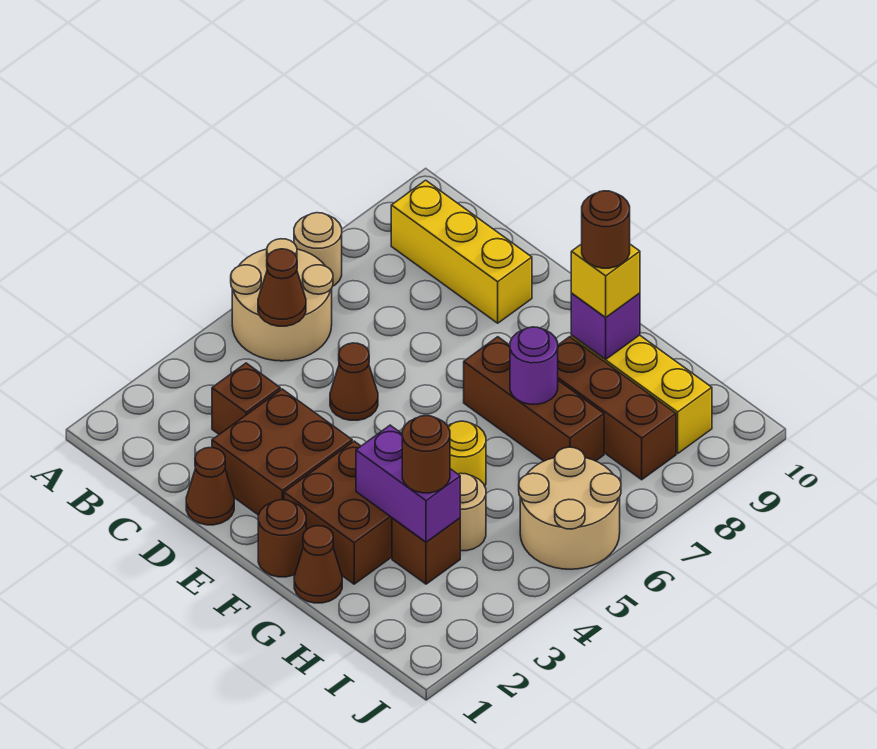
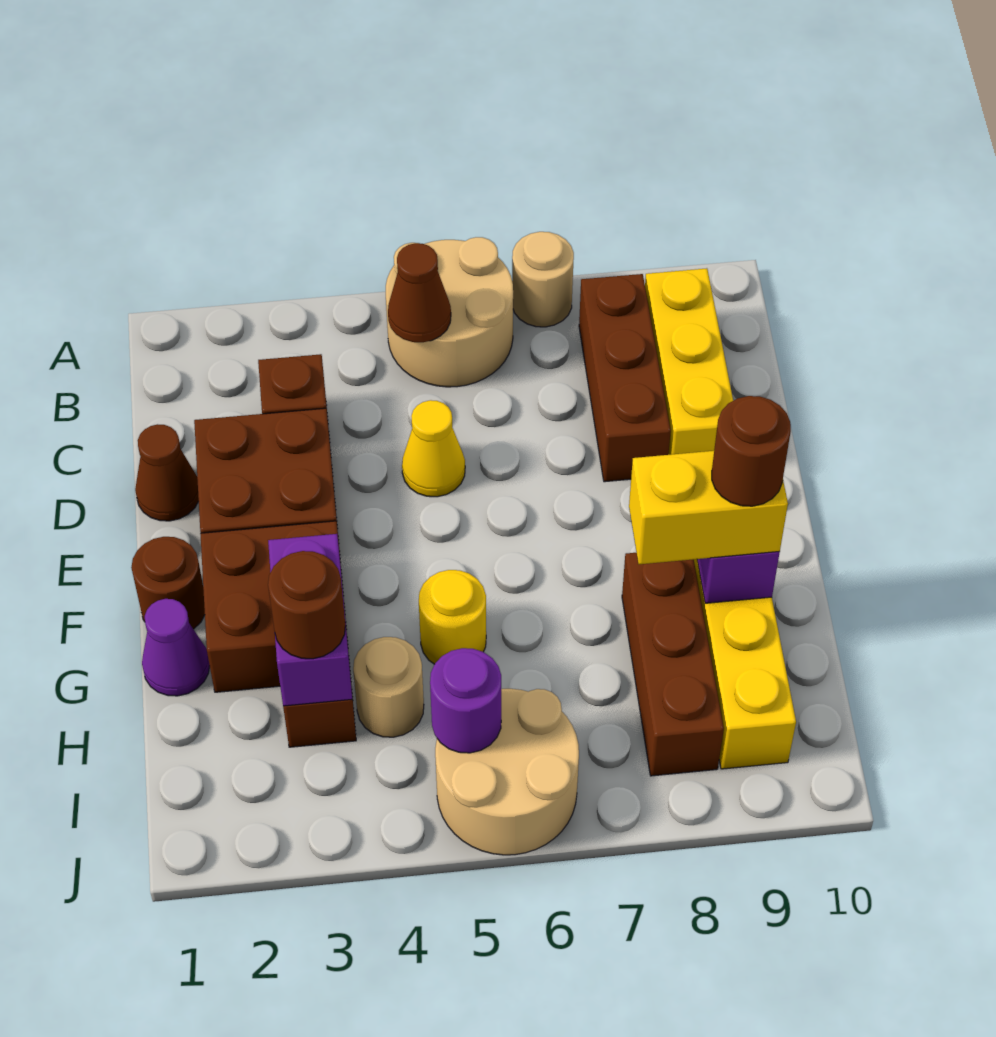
brown cone D5 level 1 -> yellow cone D5 level 1
brown brick F7:H7 level 1 -> brown brick B8:D8 level 1
brown cone G1 level 1 -> purple cone G1 level 1
purple round brick G7 level 2 -> purple round brick I5 level 2
yellow brick G9 level 3 -> yellow brick G8:G9 level 3

